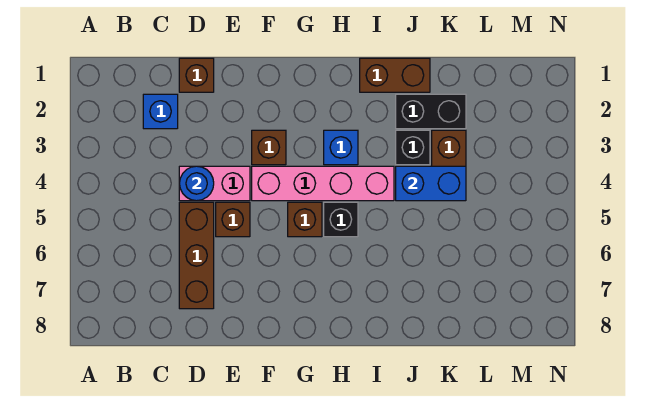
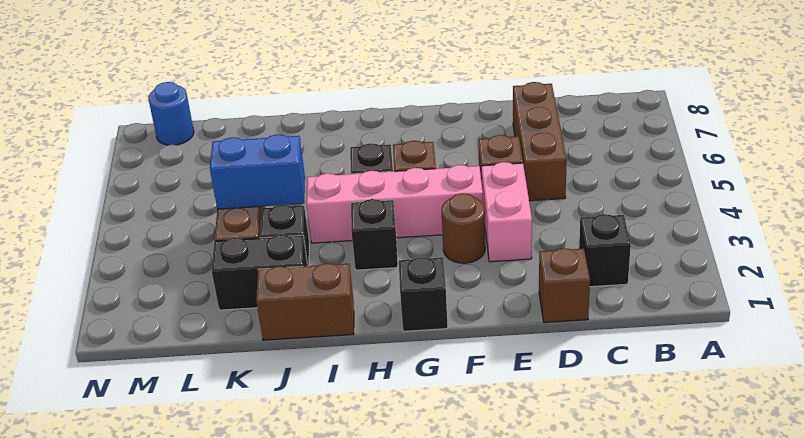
blue brick C2 level 1 -> black brick C2 level 1
pink brick D4:E4 level 1 -> pink brick E3:E4 level 1
blue round brick D4 level 2 -> blue round brick M8 level 1
brown brick F3 level 1 -> brown round brick F3 level 1
none -> black brick G1 level 1
blue brick H3 level 1 -> black brick H3 level 1

